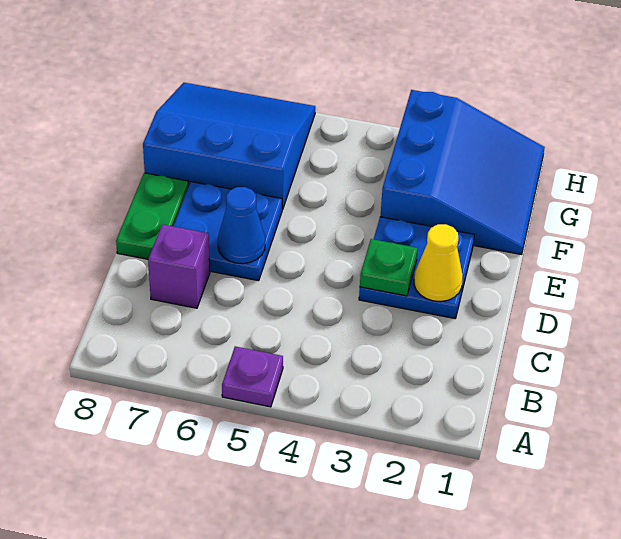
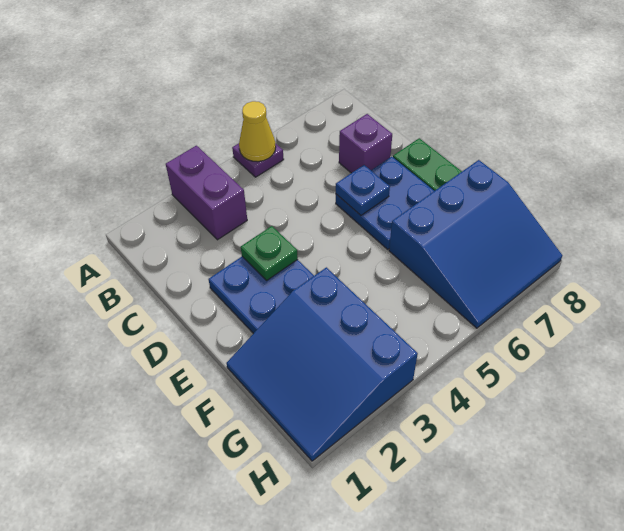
none -> purple brick A3:B3 level 1
yellow cone D2 level 2 -> yellow cone A5 level 2
blue cone D6 level 2 -> blue plate D6 level 2

